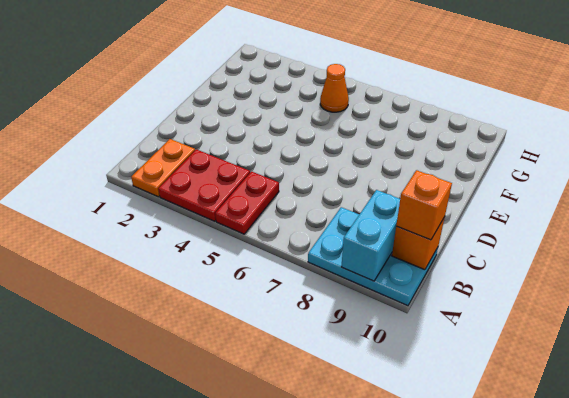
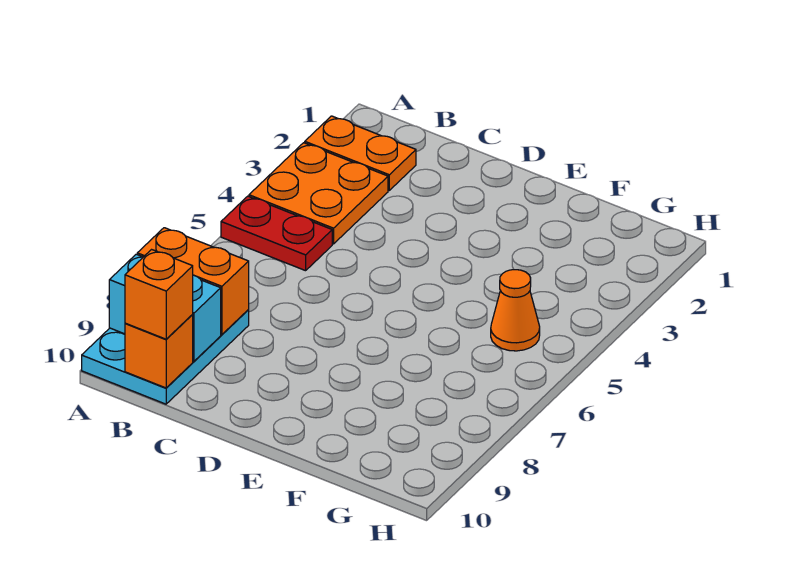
red plate A3:B4 level 1 -> orange plate A3:B4 level 1
none -> orange brick A8:B8 level 2

